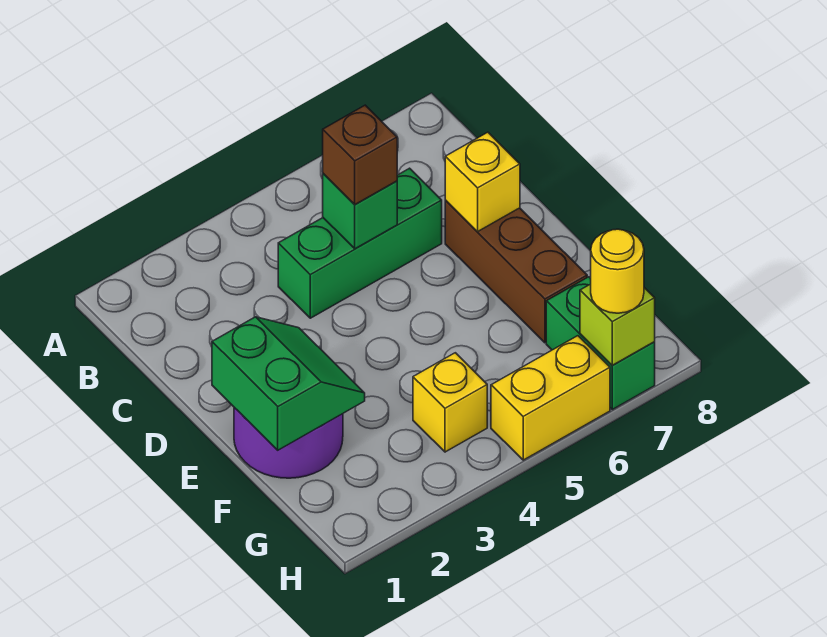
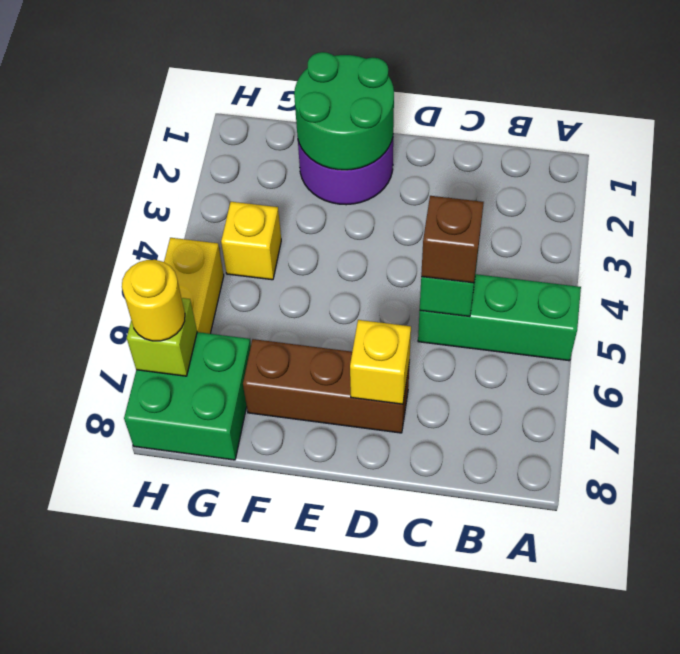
green brick C4:C6 level 1 -> green brick A5:C5 level 1
green slope E1:F2 level 2 top 1 -> green round brick E1:F2 level 2
green brick G7:H7 level 1 -> green brick G7:H8 level 1

